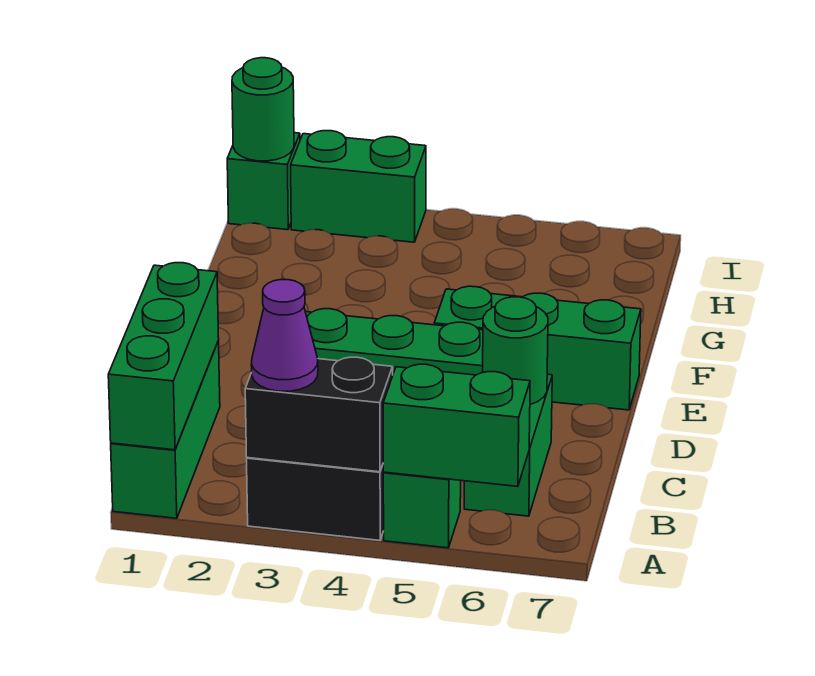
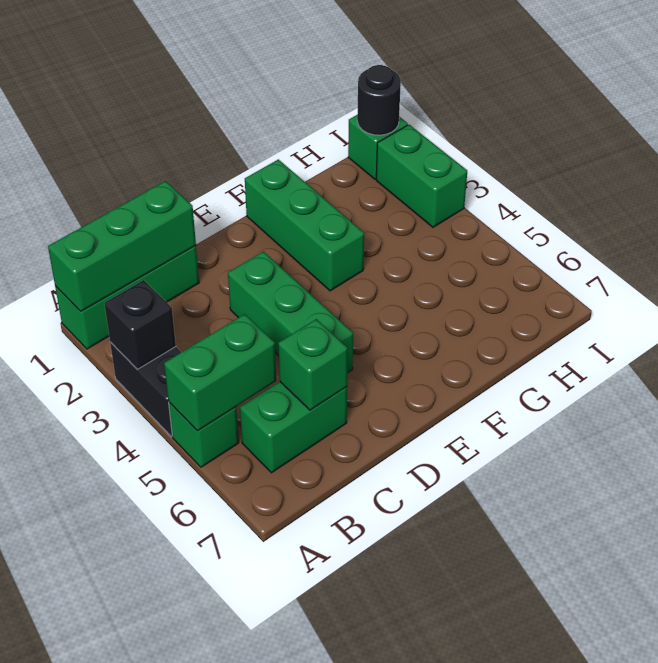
black brick A3:A4 level 2 -> black brick A3 level 2
purple cone A3 level 3 -> none
green brick A5:A6 level 2 -> green brick A5:B5 level 2
green round brick C6 level 2 -> green brick C6 level 2
green brick E5:E7 level 1 -> green brick F1:F3 level 1
green round brick I1 level 2 -> black round brick I1 level 2

